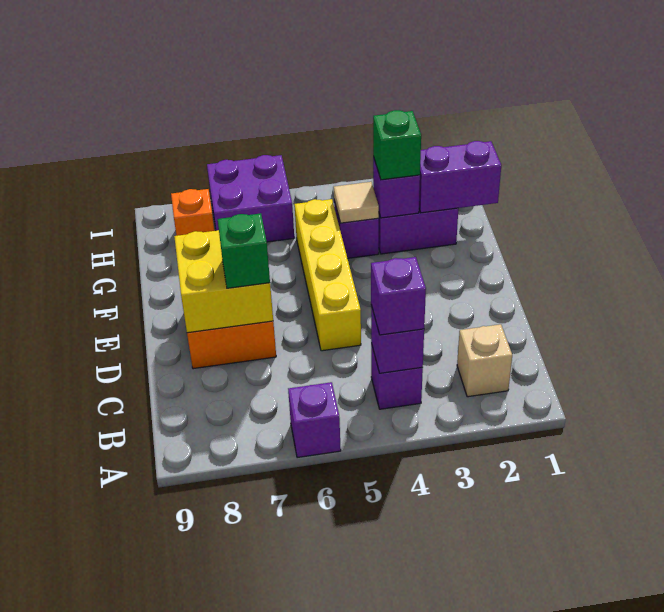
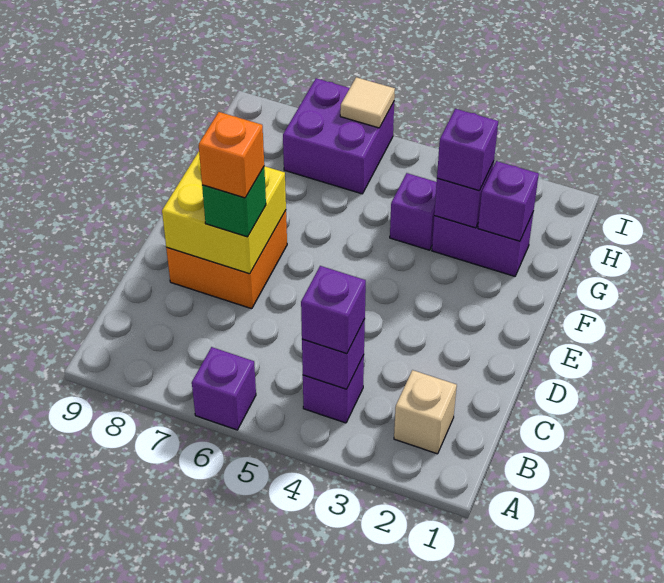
yellow brick D5:G5 level 1 -> none
purple brick G1:G2 level 2 -> purple brick G2 level 2
green brick G3 level 3 -> purple brick G3 level 3
tan tile G4 level 2 -> tan tile I6 level 2
orange brick H8 level 1 -> orange brick D7 level 4

